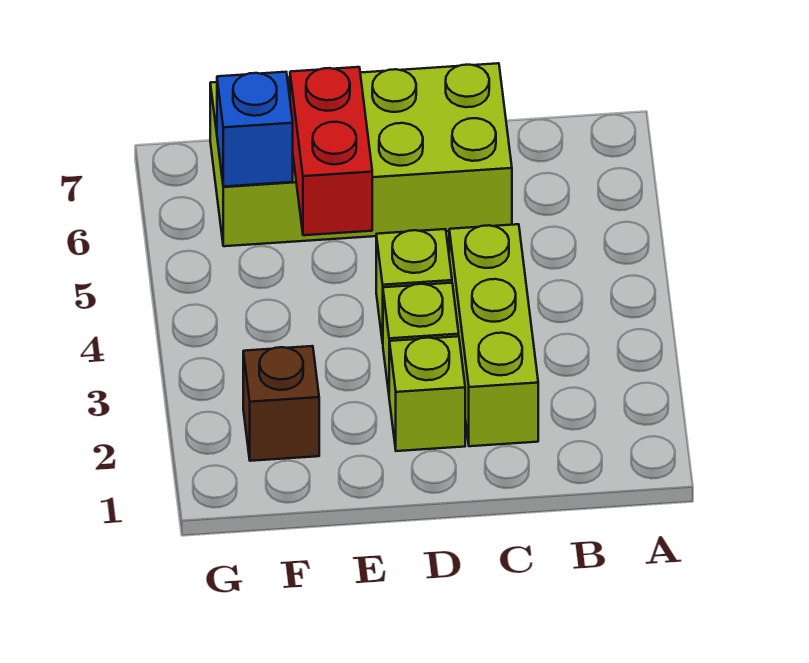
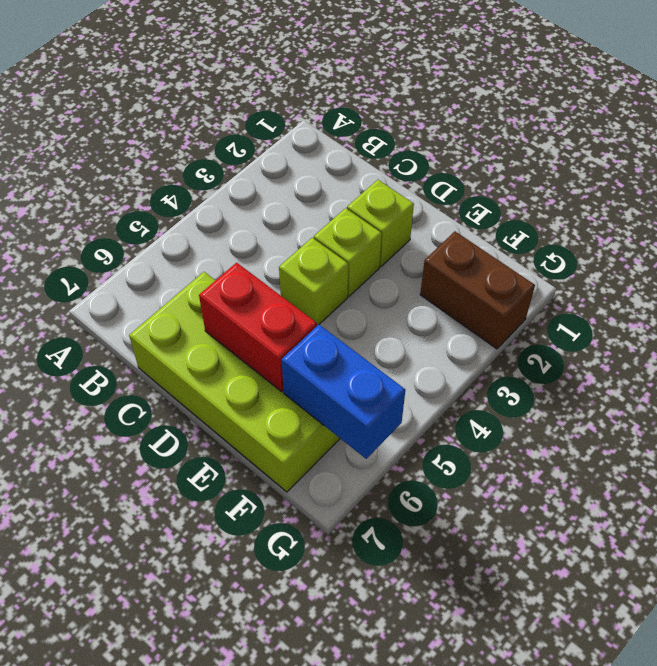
lime brick C2:C4 level 1 -> none
red brick E5:E6 level 2 -> red brick D6:E6 level 2
brown brick F2 level 1 -> brown brick F2:G2 level 1
blue brick F6 level 2 -> blue brick F6:G6 level 2

